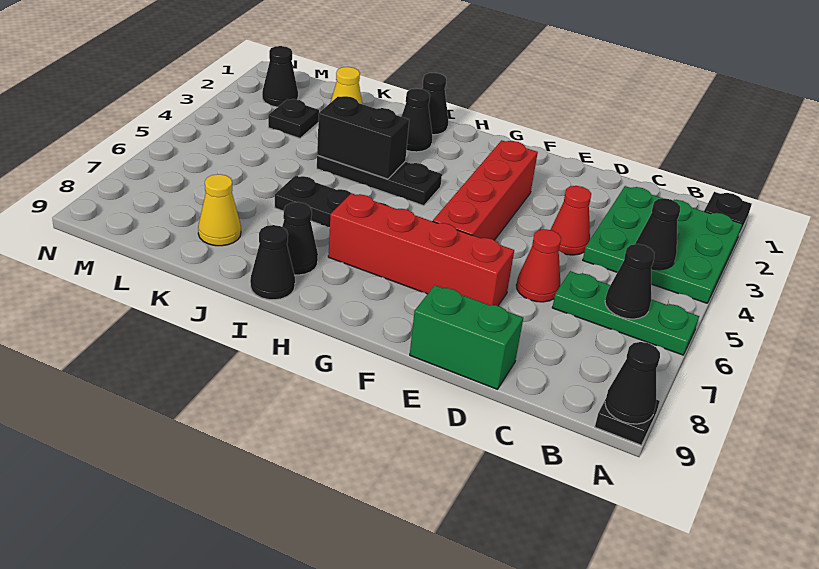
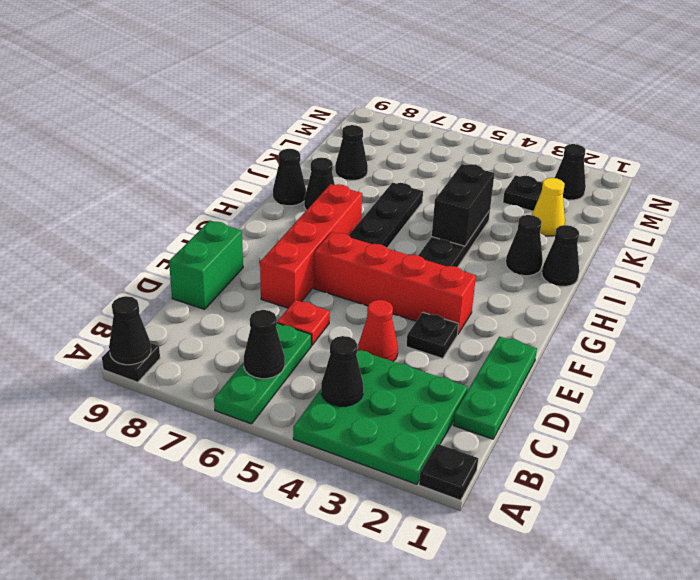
none -> green plate C1:E1 level 1
red cone D6 level 1 -> red plate D6 level 1
none -> black plate E3 level 1
yellow cone K8 level 1 -> black cone K8 level 1

